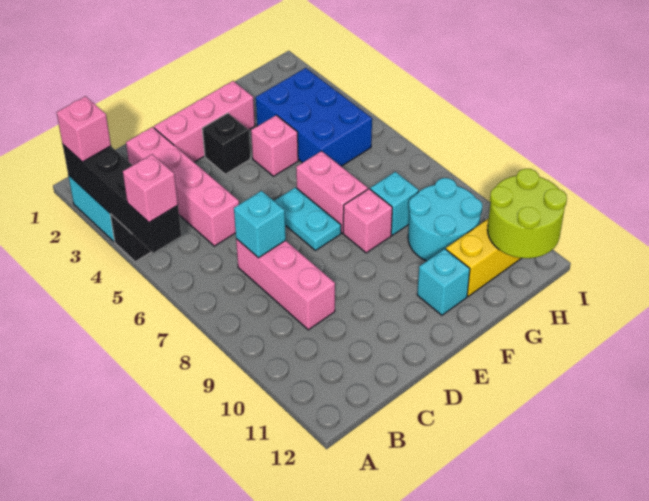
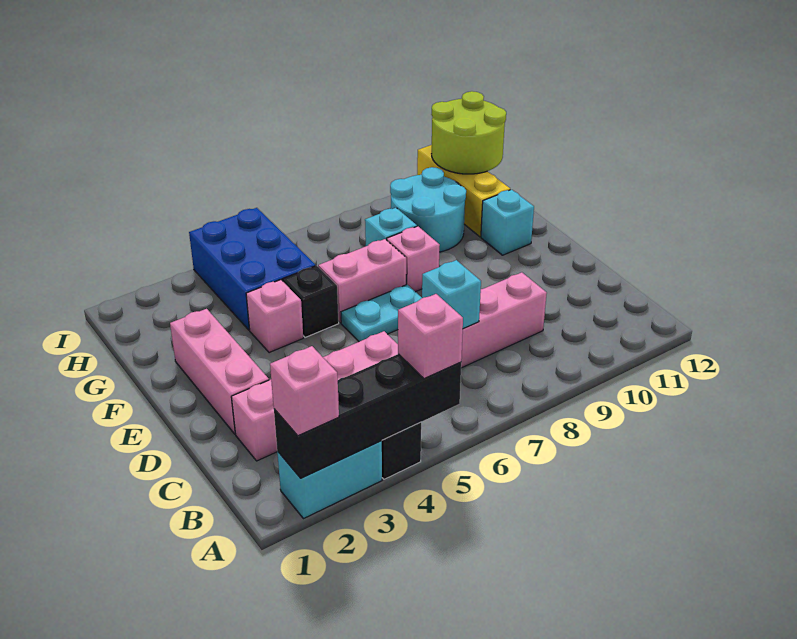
black brick E3 level 1 -> black brick F5 level 1
blue brick G3:H5 level 1 -> blue brick G4:I5 level 1

